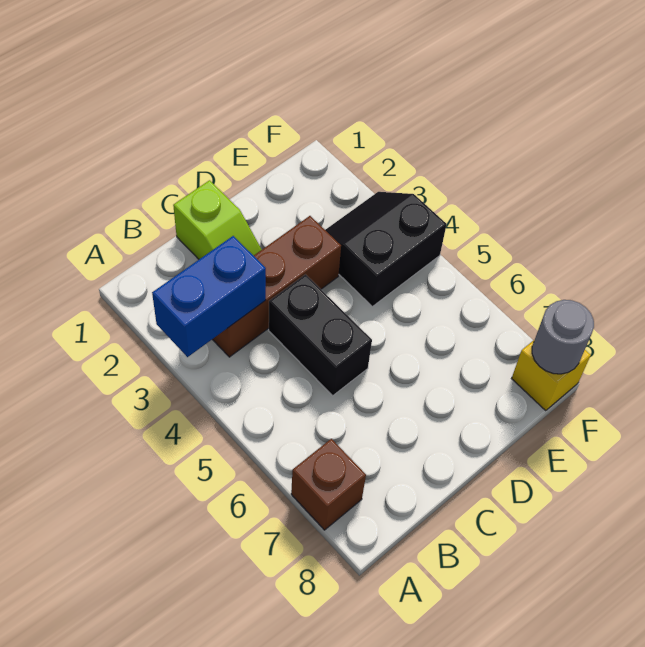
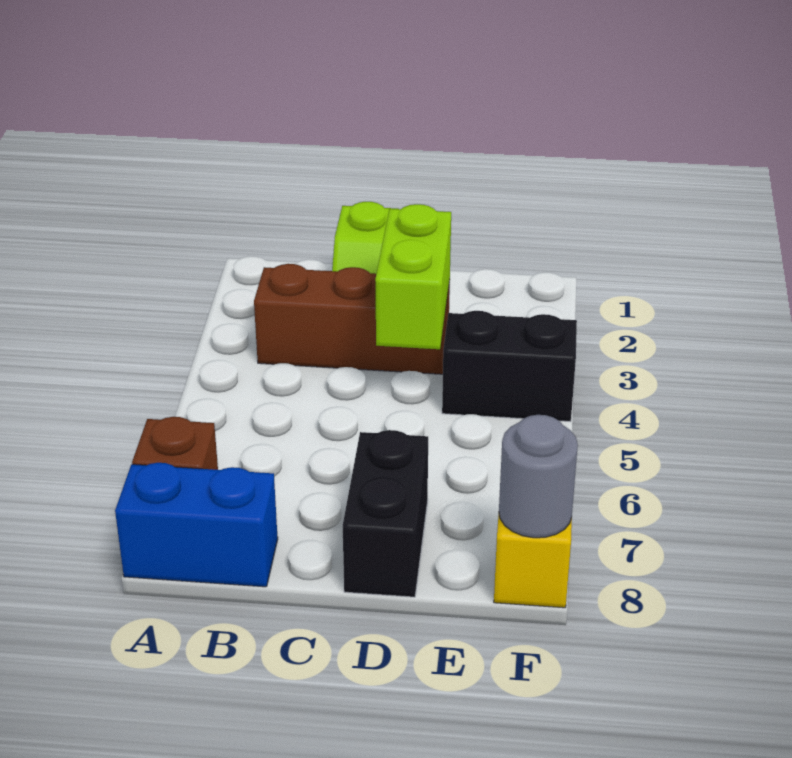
blue brick A3:B3 level 2 -> blue brick A8:B8 level 1
black brick C4:C5 level 1 -> black brick D7:D8 level 1
none -> lime brick D3:D4 level 2

